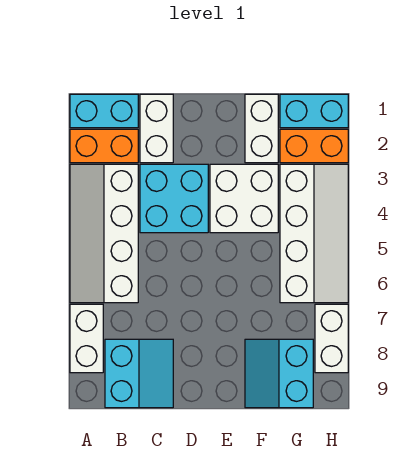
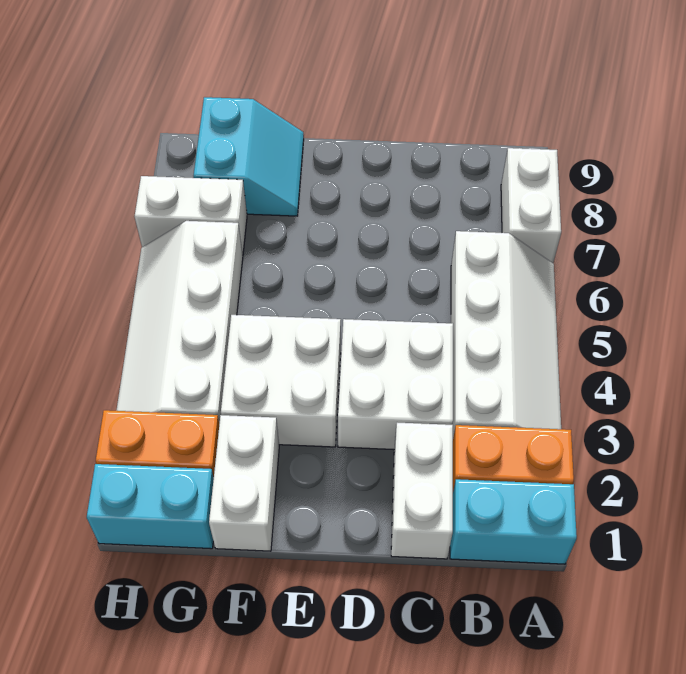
cyan slope B8:C9 level 1 top B -> none
cyan brick C3:D4 level 1 -> white brick C3:D4 level 1
white brick H7:H8 level 1 -> white brick G7:H7 level 1

